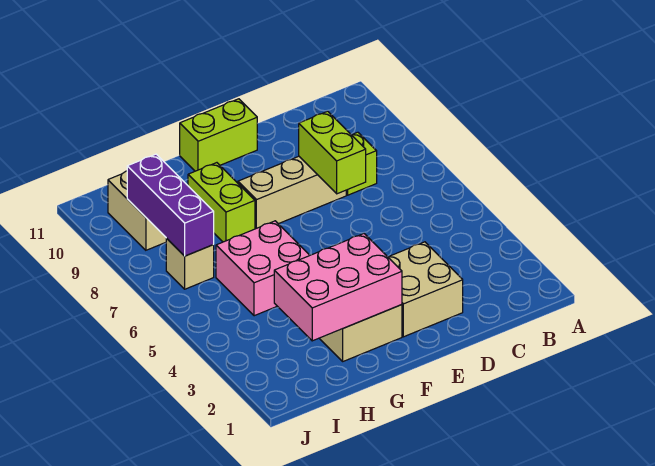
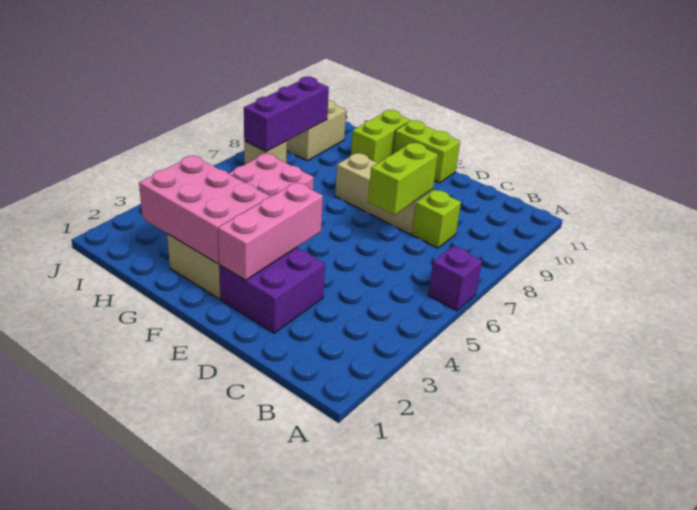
none -> purple brick A6 level 1
tan brick D2:E3 level 1 -> purple brick D2:E3 level 1
none -> pink brick E2:E4 level 2
lime brick G8:G9 level 1 -> lime brick G10:G11 level 1

